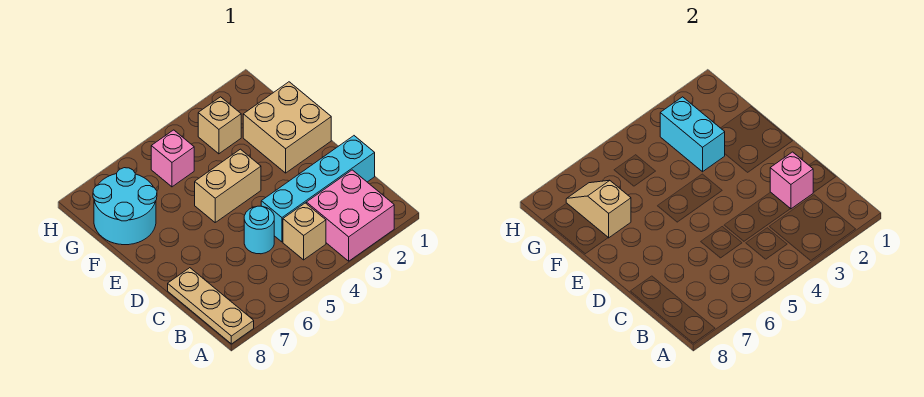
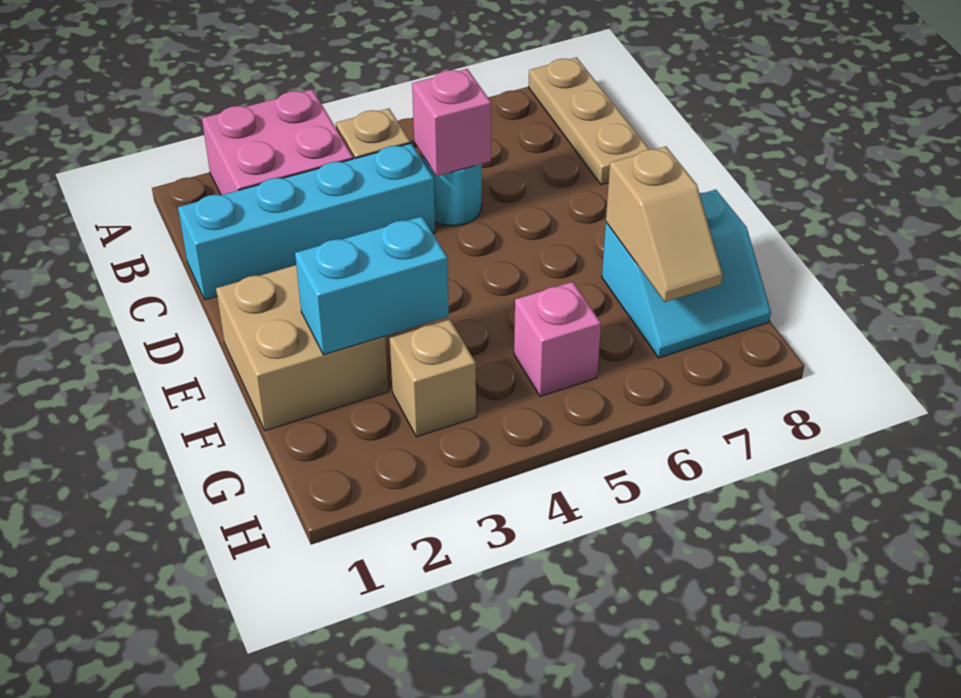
pink brick C2 level 2 -> pink brick C5 level 2
tan brick E4:E5 level 1 -> none
cyan brick F3:G3 level 2 -> cyan brick F2:F3 level 2
cyan round brick F7:G8 level 1 -> cyan slope F7:G8 level 1 top F

